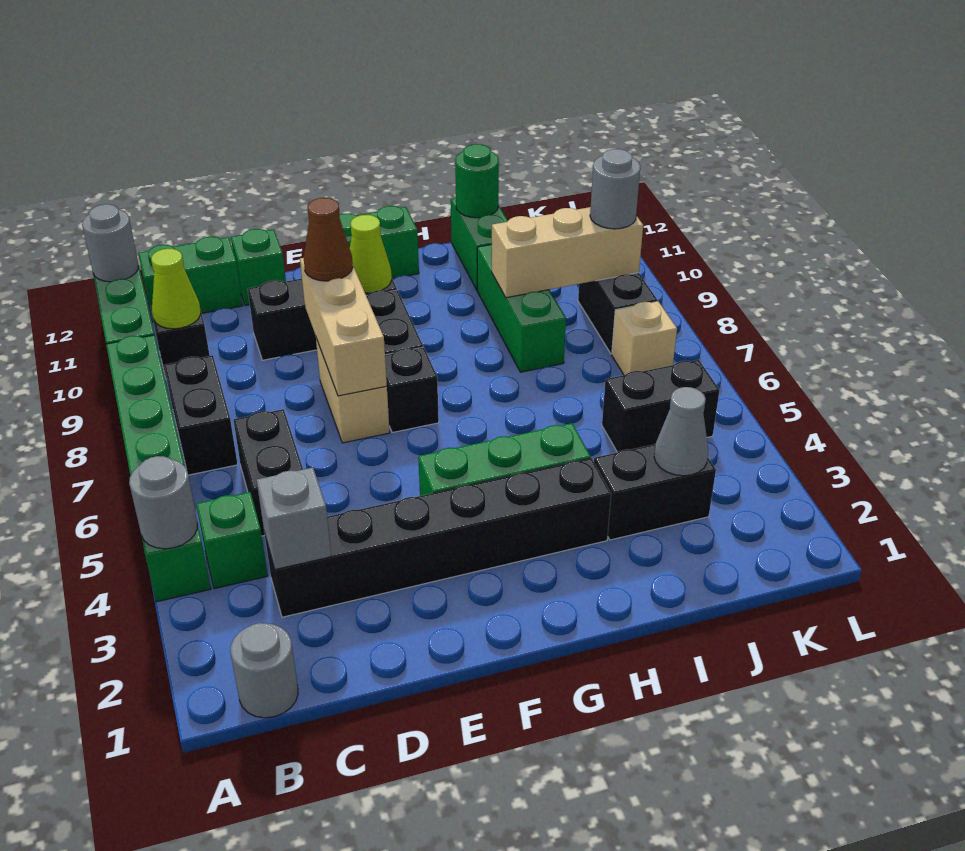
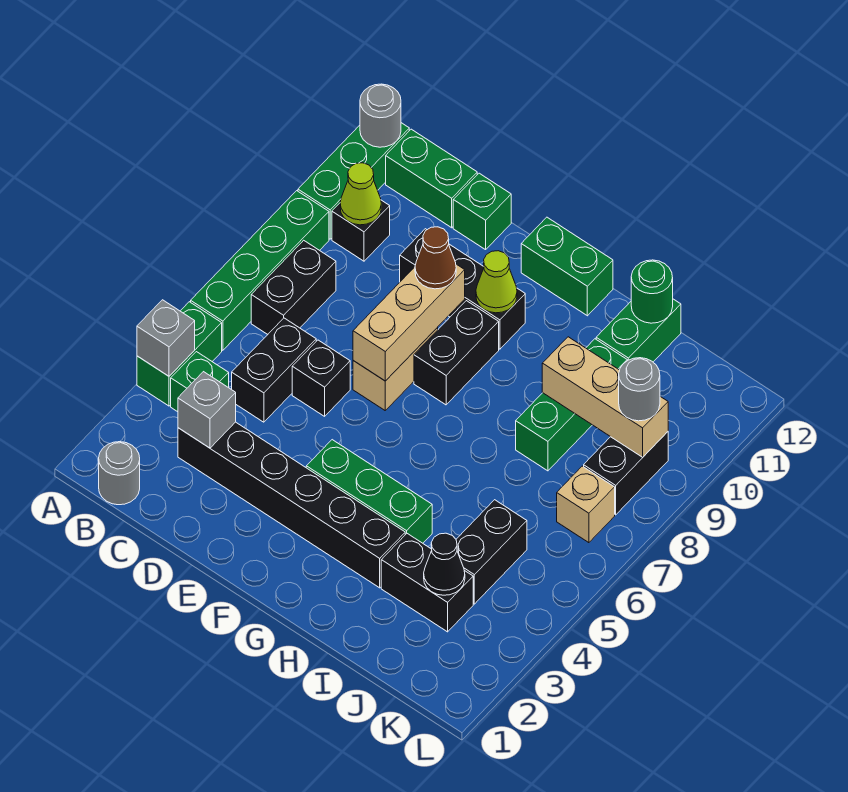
grey round brick A4 level 2 -> grey brick A4 level 2
black brick F7 level 1 -> black brick D6 level 1
grey cone J3 level 2 -> black cone J3 level 2
black brick J5:K5 level 1 -> black brick J4:J5 level 1

